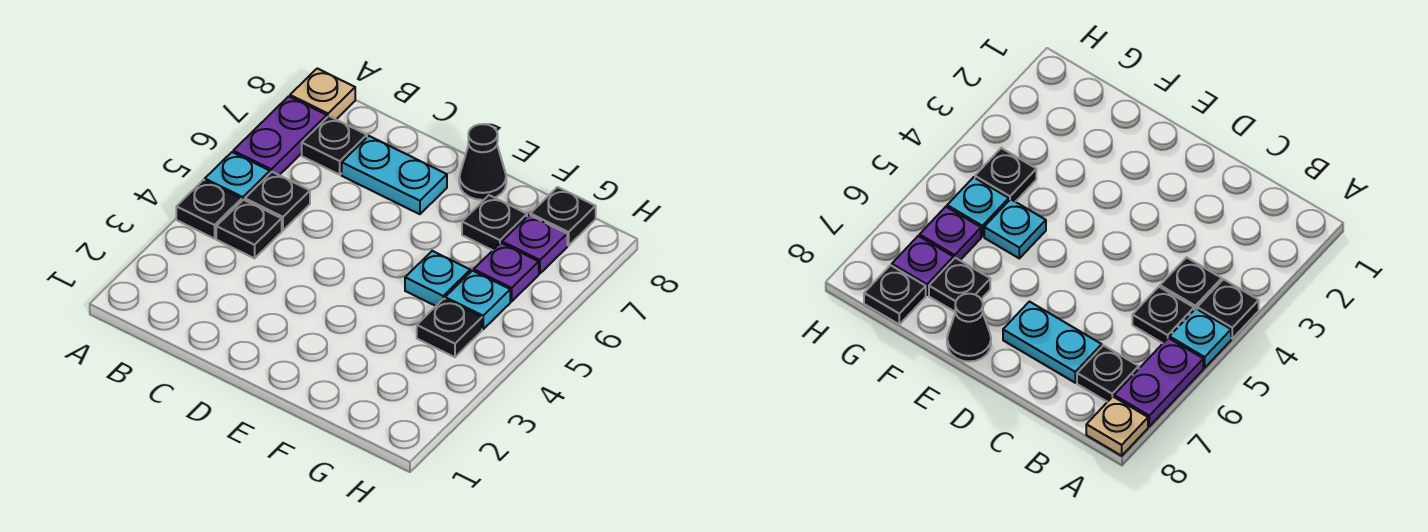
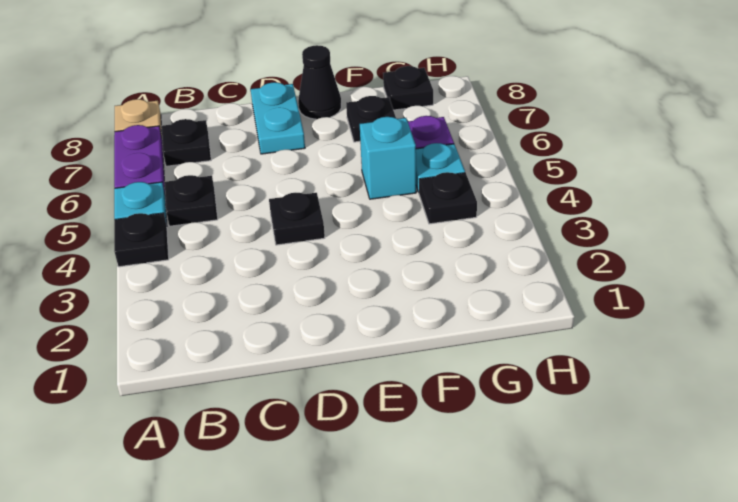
black plate B4 level 1 -> black plate D4 level 1
cyan plate C7:D7 level 1 -> cyan plate D7:D8 level 1
cyan plate F5 level 1 -> cyan brick F5 level 1
purple plate G7 level 1 -> none

